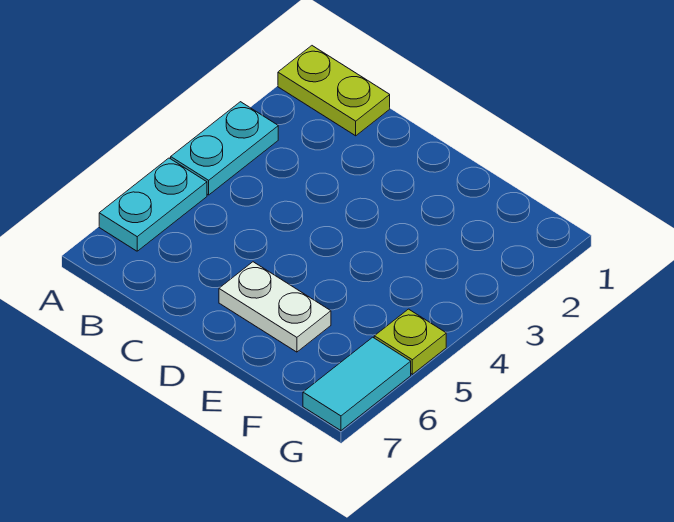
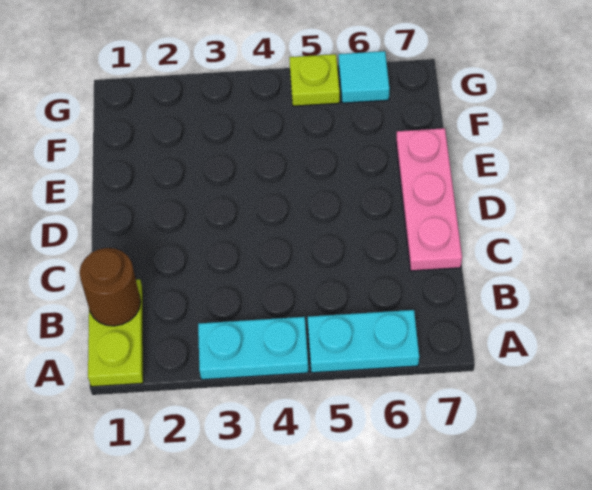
none -> brown round brick B1 level 2
none -> pink plate C7:E7 level 1
white plate D6:E6 level 1 -> none
cyan tile G6:G7 level 1 -> cyan tile G6 level 1

